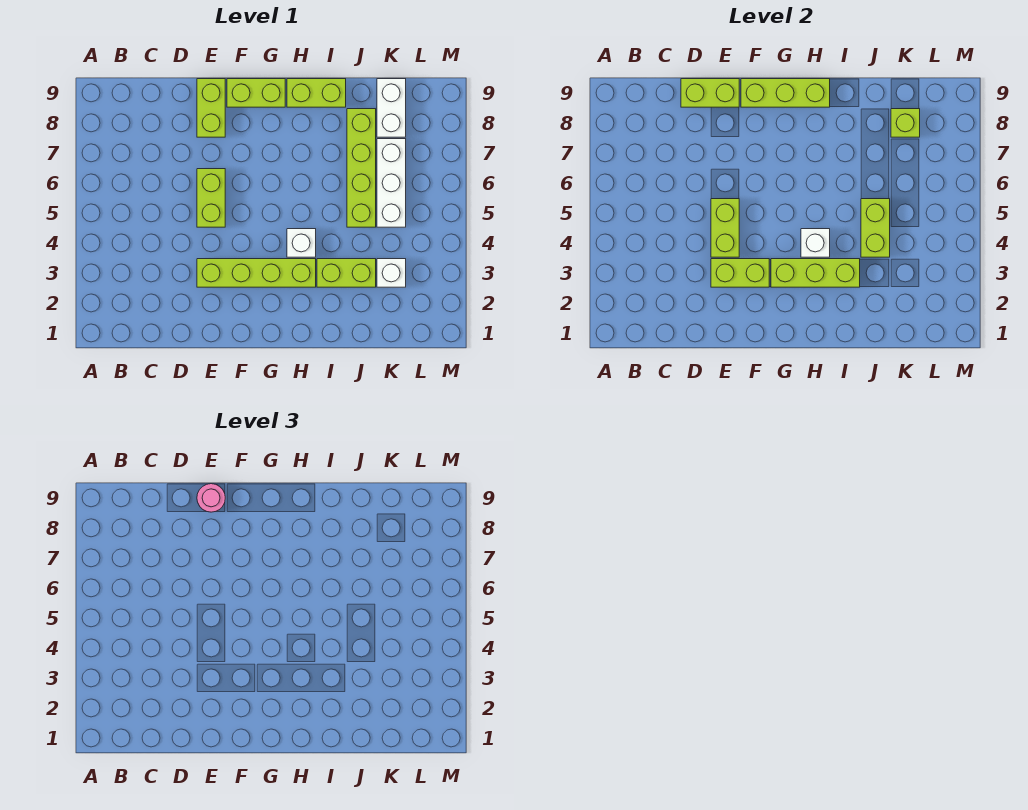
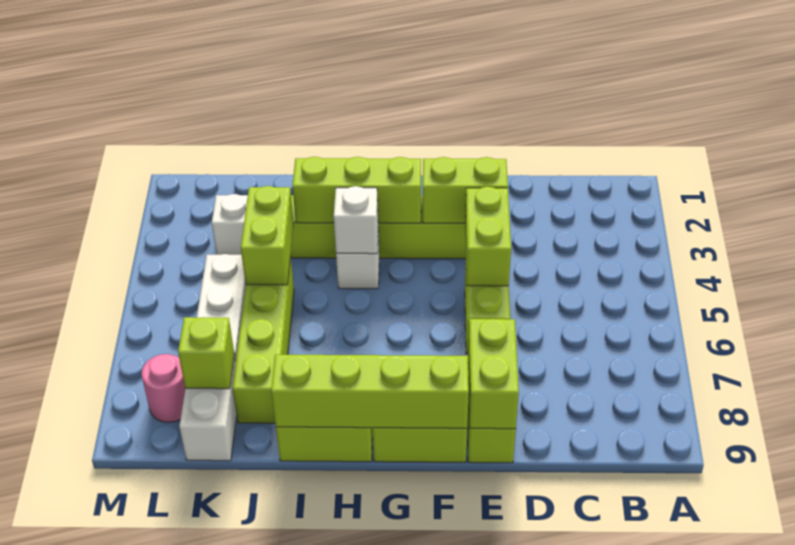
lime brick D9:E9 level 2 -> lime brick E8:E9 level 2
pink round brick E9 level 3 -> pink round brick L8 level 1
lime brick F9:H9 level 2 -> lime brick F9:I9 level 2

